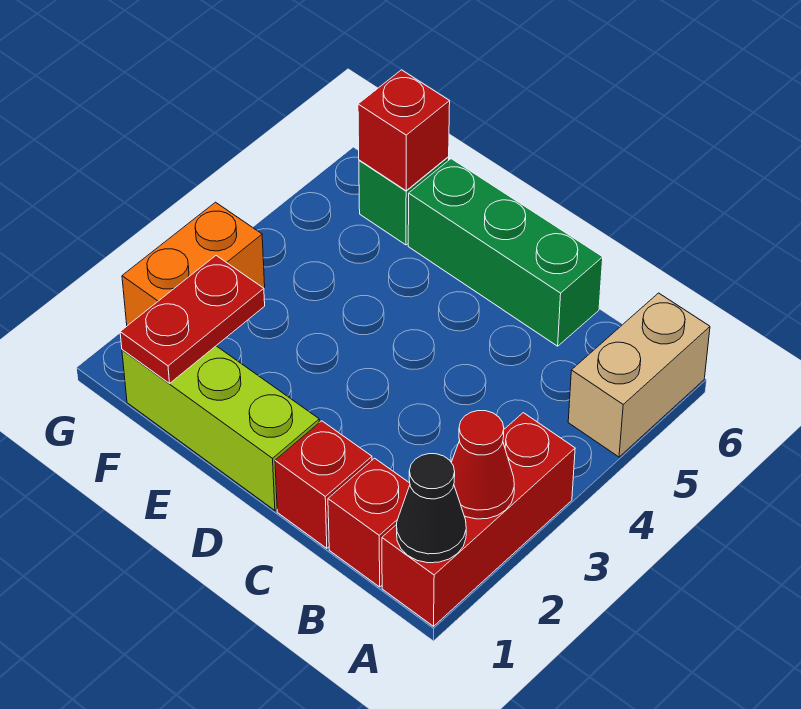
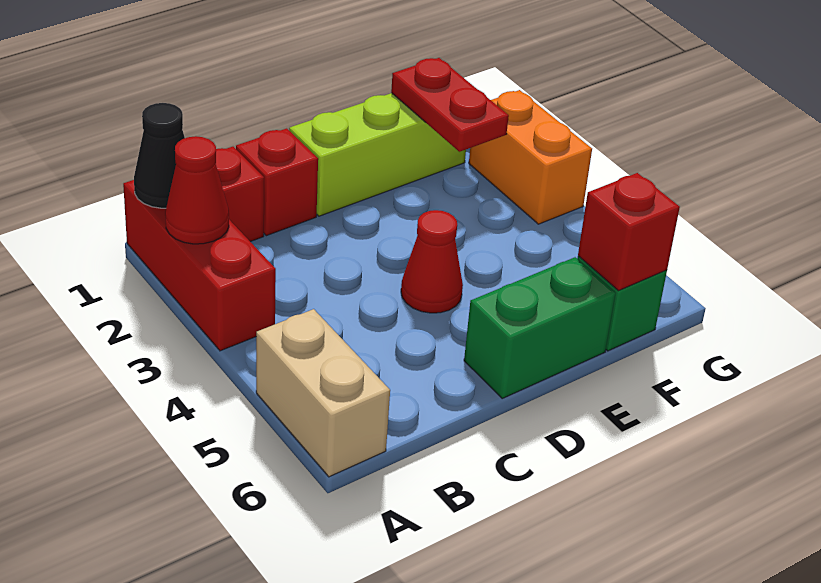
green brick C6:E6 level 1 -> green brick D6:E6 level 1
none -> red cone D4 level 1

